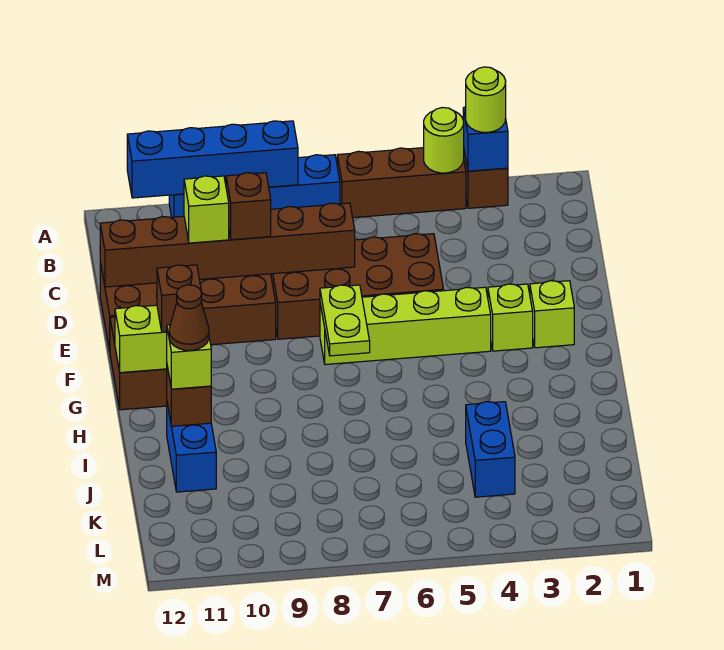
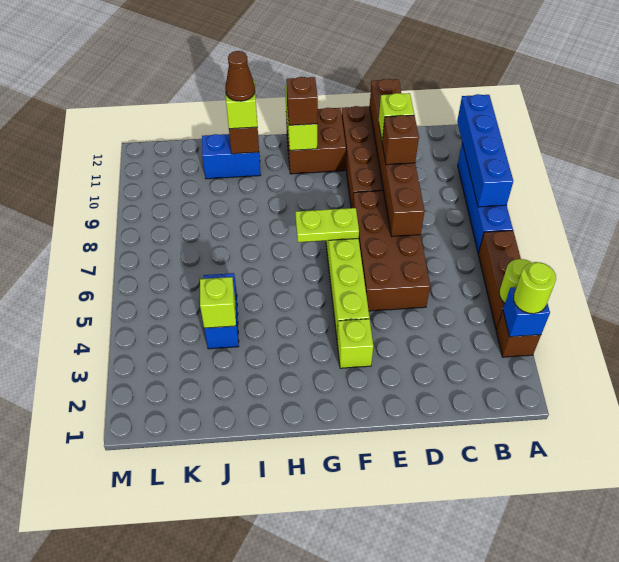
lime brick F2 level 1 -> lime brick J4 level 2
blue brick J4:K4 level 1 -> blue brick J4:J5 level 1

